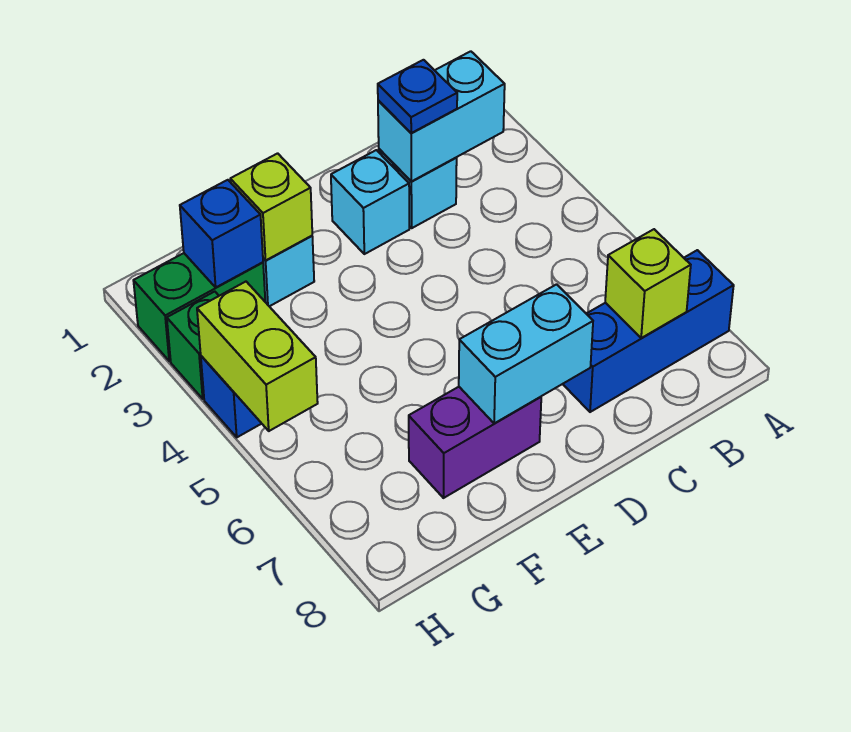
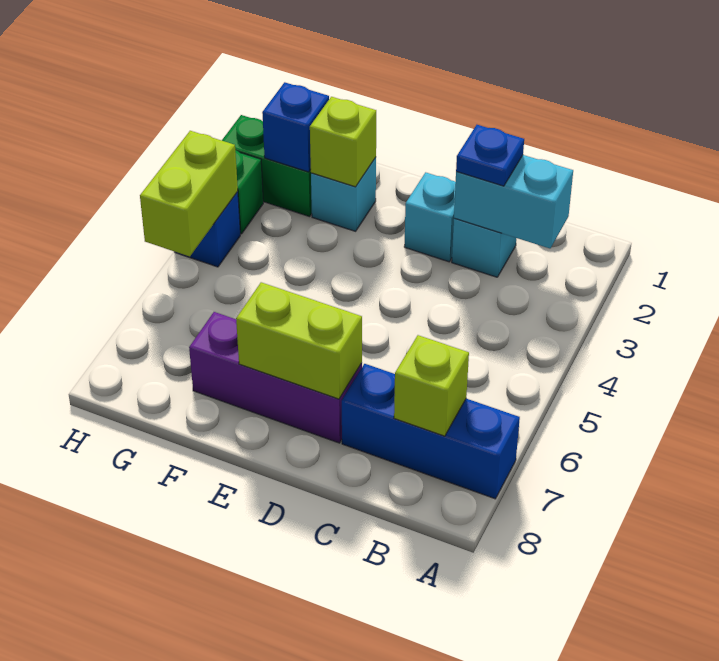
cyan brick D7:E7 level 2 -> lime brick D7:E7 level 2
purple brick E7:F7 level 1 -> purple brick D7:F7 level 1

